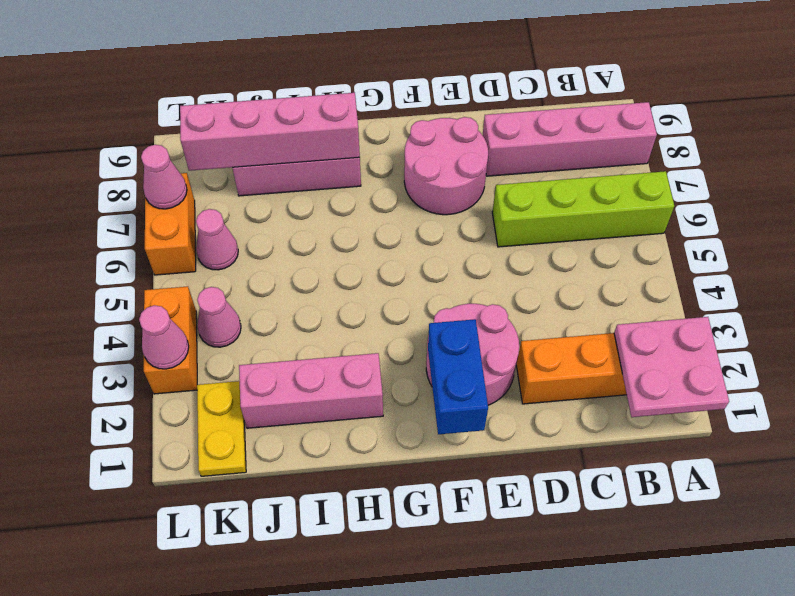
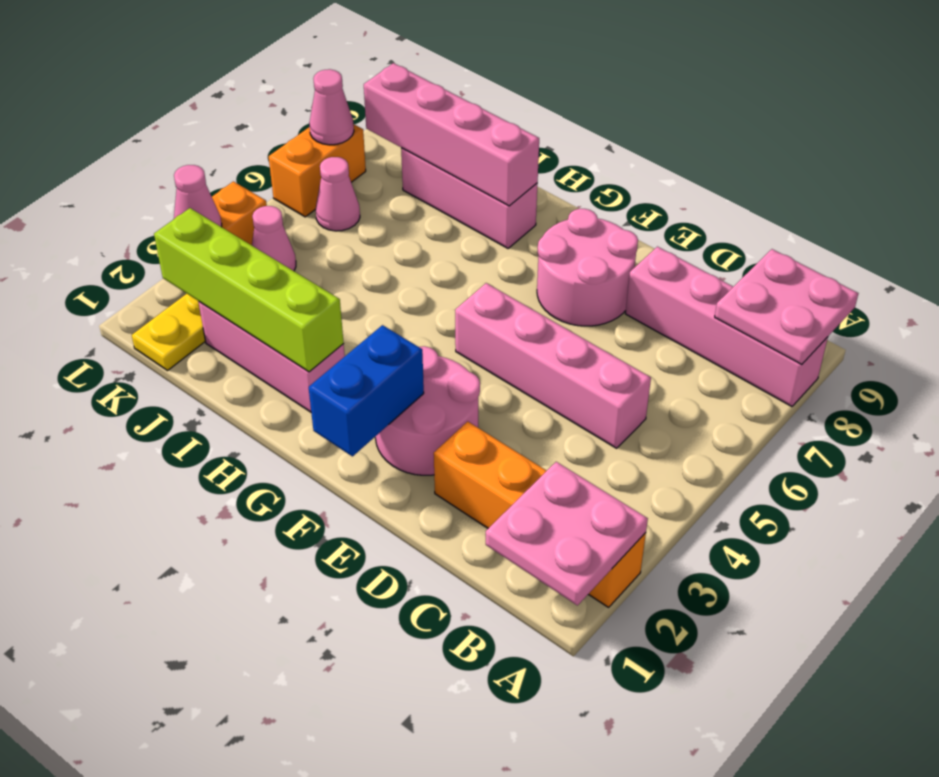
lime brick A6:D6 level 1 -> lime brick H2:K2 level 2
none -> pink plate A8:B9 level 2
none -> pink brick C5:F5 level 1

